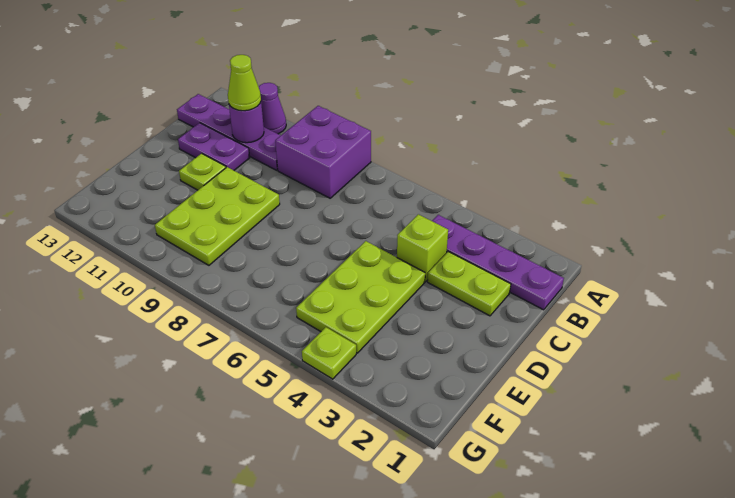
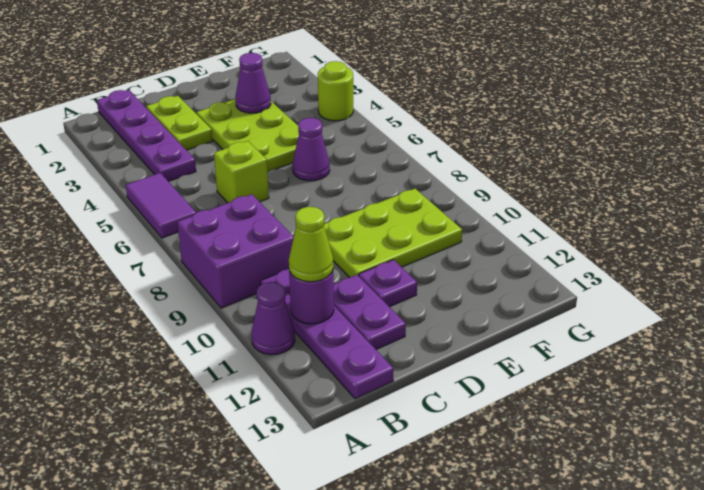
none -> purple tile A5:A6 level 1
lime brick C4 level 1 -> lime brick C6 level 1
lime plate D4:F5 level 1 -> lime plate D3:E5 level 1
lime plate D11 level 1 -> purple plate D11 level 1
none -> purple cone E3 level 2
none -> purple cone E6 level 1
lime plate G4 level 1 -> lime round brick G4 level 1

